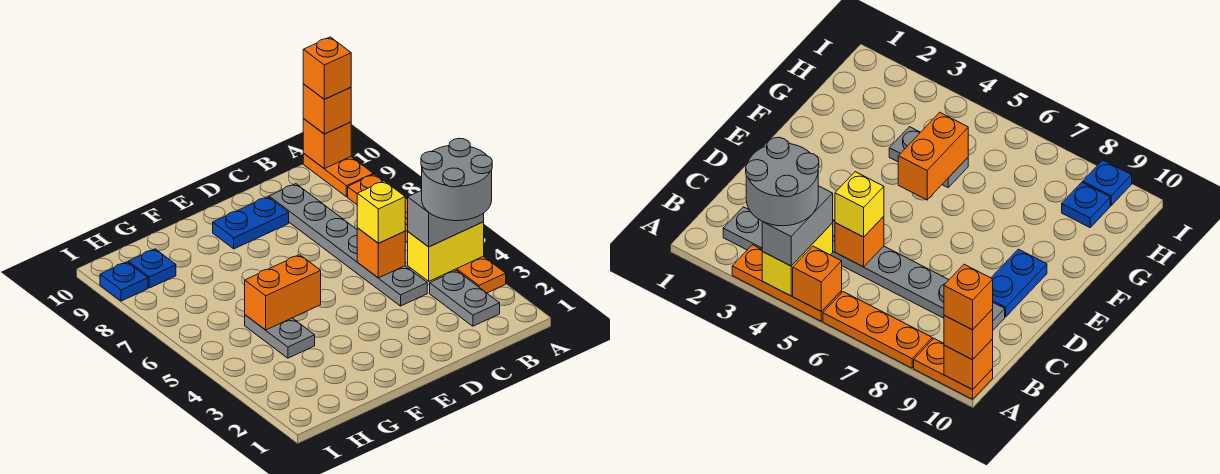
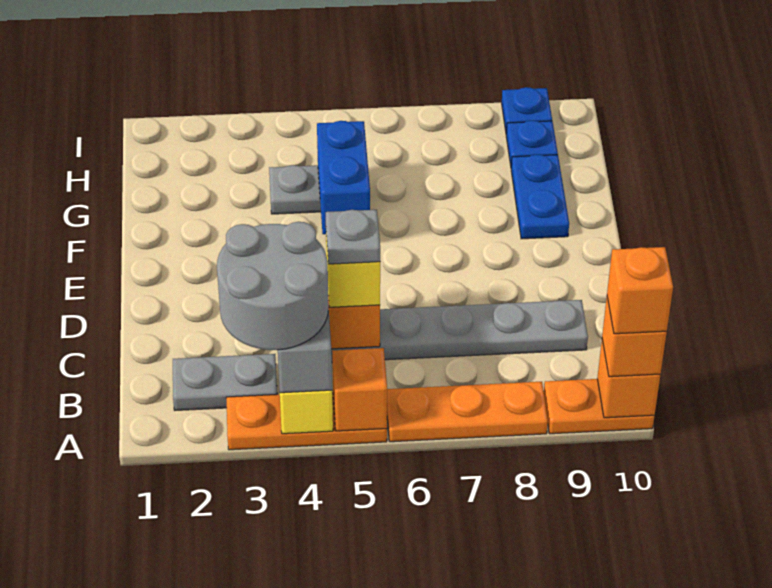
none -> grey plate C5 level 4
blue plate D9:E9 level 1 -> blue plate F9:G9 level 1
orange brick F5:G5 level 2 -> blue brick F5:G5 level 2

